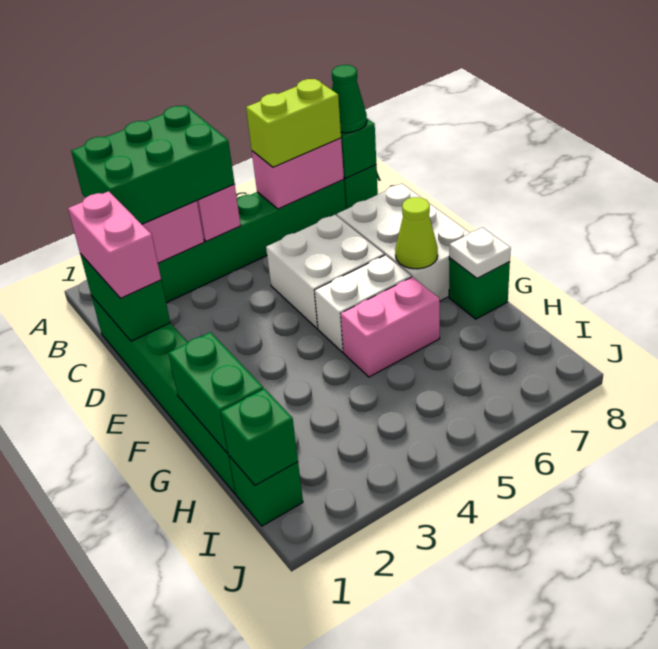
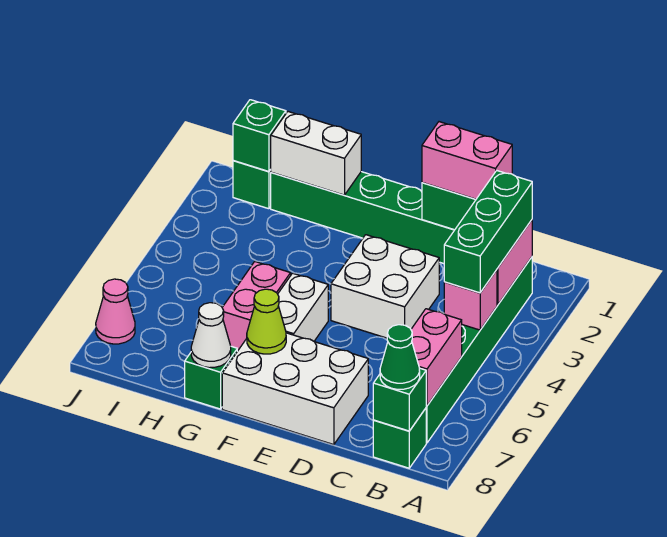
green brick A2:B4 level 3 -> green brick B2:B4 level 3
lime brick B6:B7 level 3 -> none
white brick D5:E6 level 1 -> white brick D3:E4 level 1
green brick G1:H1 level 2 -> white brick G1:H1 level 2
white plate G8 level 2 -> white cone G8 level 2
none -> pink cone J7 level 1

